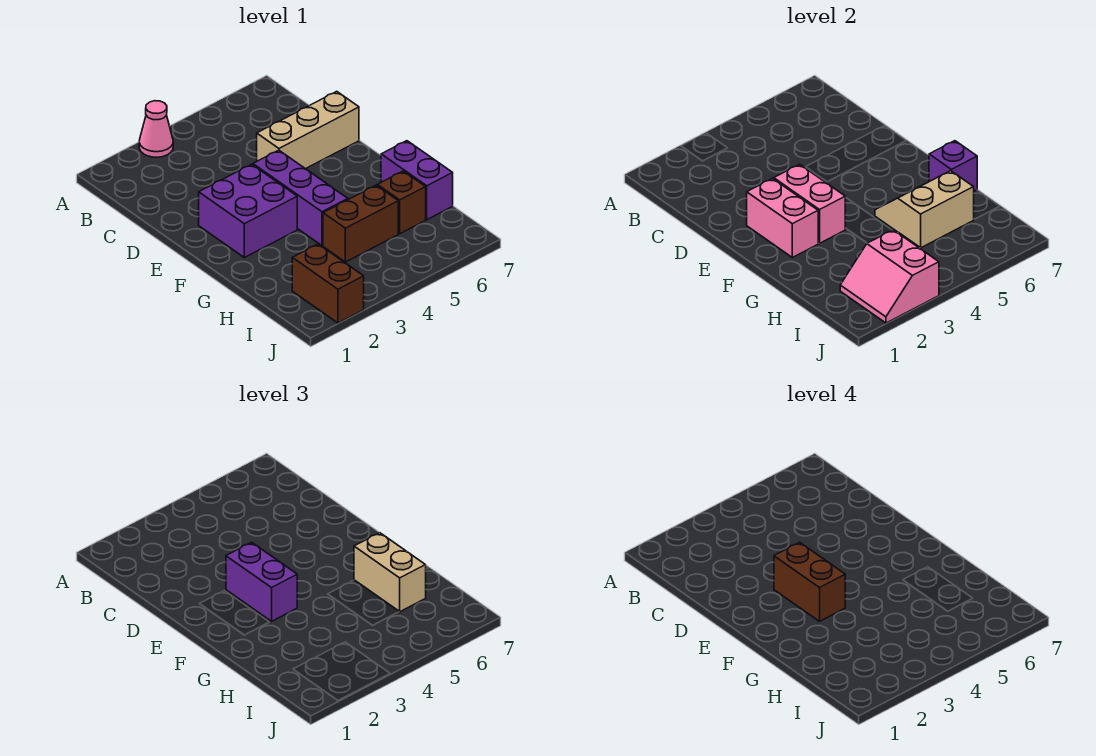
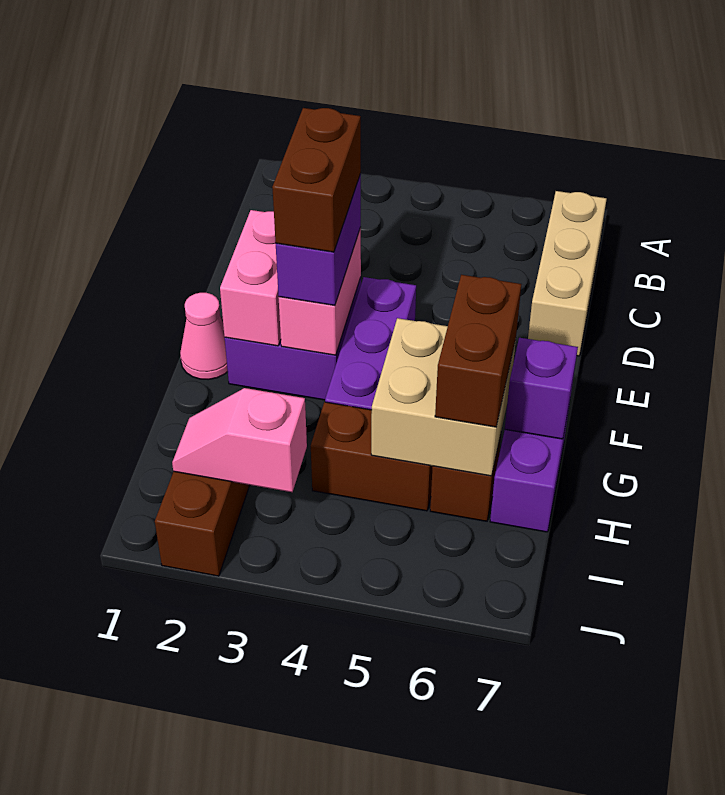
pink cone A3 level 1 -> pink cone F1 level 1
tan brick D5:D7 level 1 -> tan brick B7:D7 level 1
tan slope G5:H6 level 2 top H -> tan brick G5:H6 level 2
tan brick G6:H6 level 3 -> brown brick G6:H6 level 3
pink slope I2:J3 level 2 top 3 -> pink slope I2:I3 level 2 top 3

